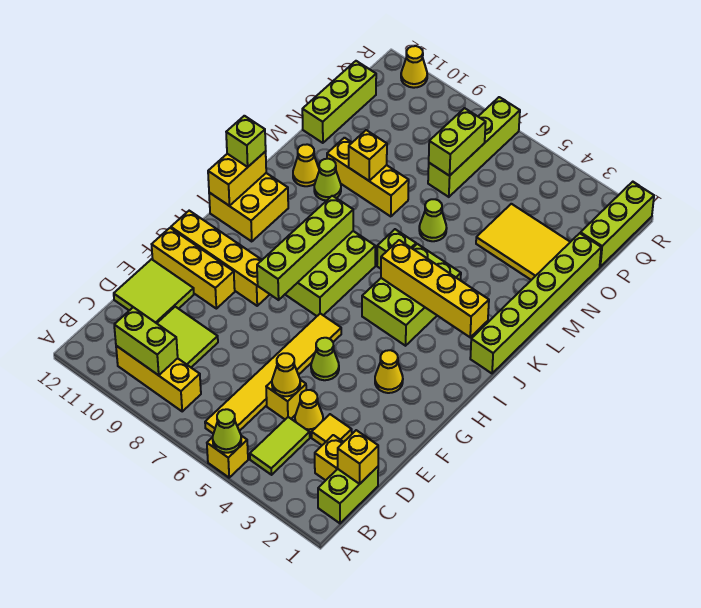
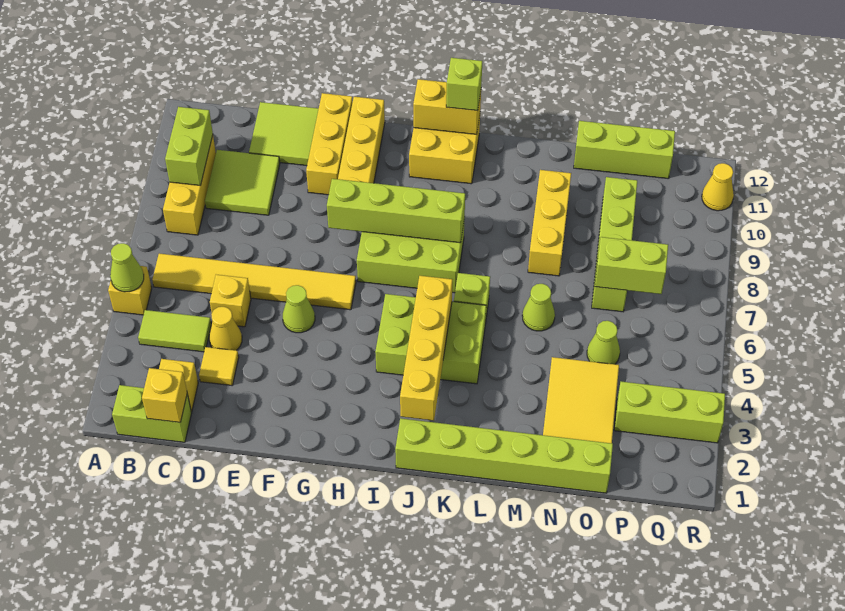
yellow cone D5 level 2 -> none
yellow cone G3 level 1 -> none
lime cone L10 level 1 -> lime cone O5 level 1
yellow cone L11 level 1 -> none
yellow brick M9 level 2 -> none
lime brick O7:R7 level 1 -> lime brick O7:O10 level 1
lime brick P1:R1 level 1 -> lime brick P3:R3 level 1

